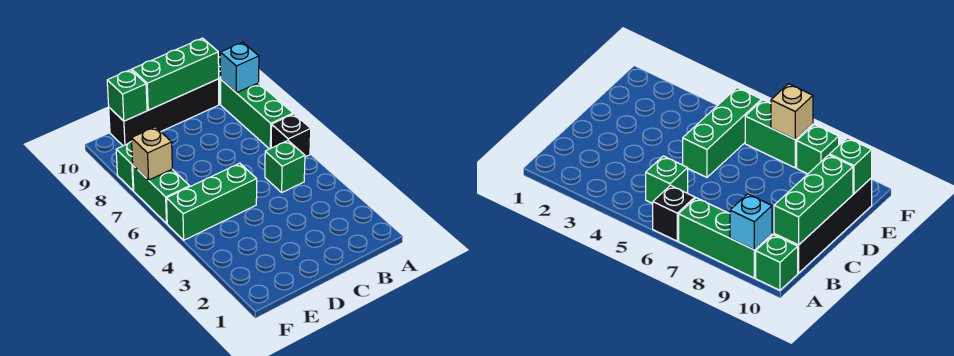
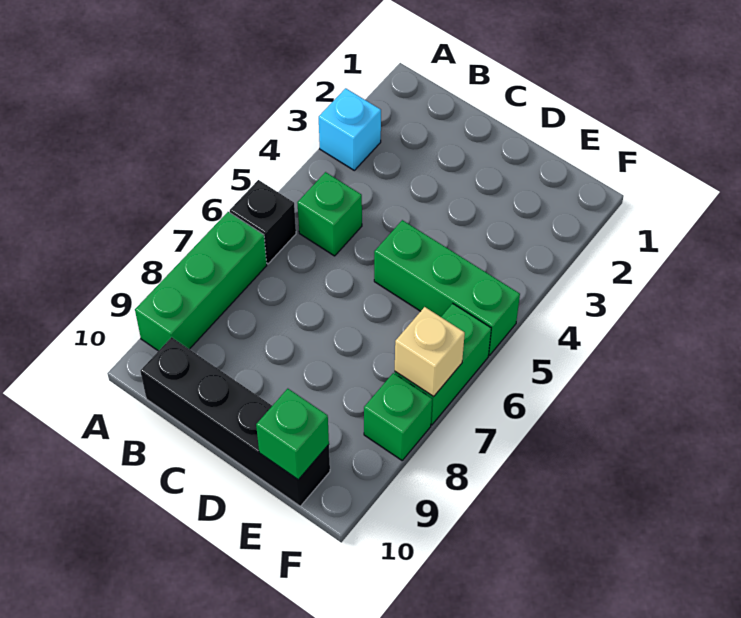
cyan brick A9 level 2 -> cyan brick A3 level 1
green brick A10 level 1 -> none
green brick B10:D10 level 2 -> none

